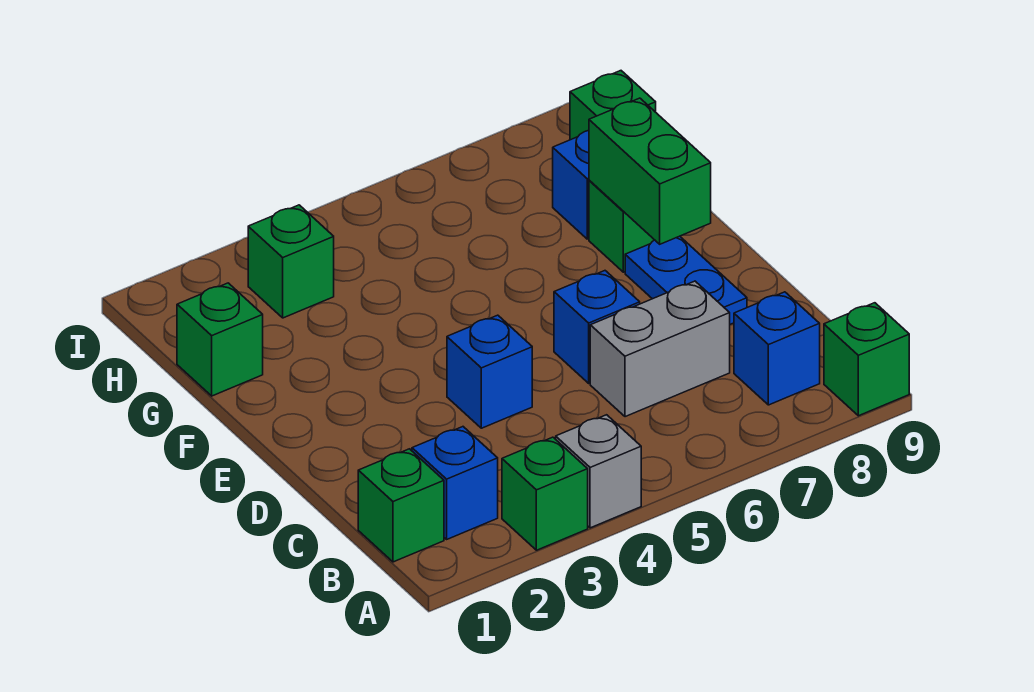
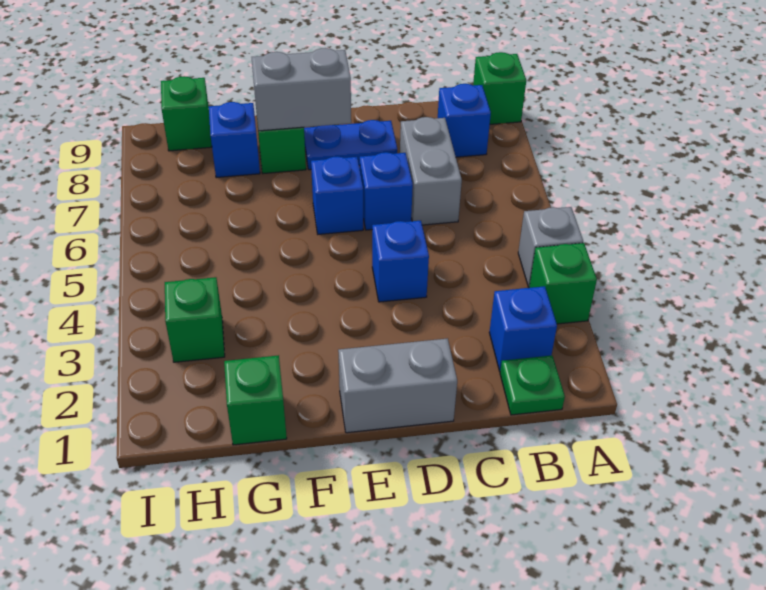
green brick B1 level 1 -> green plate B1 level 1
none -> grey brick D1:E1 level 1
none -> blue brick E6 level 1
green brick E8:F8 level 2 -> grey brick E8:F8 level 2

